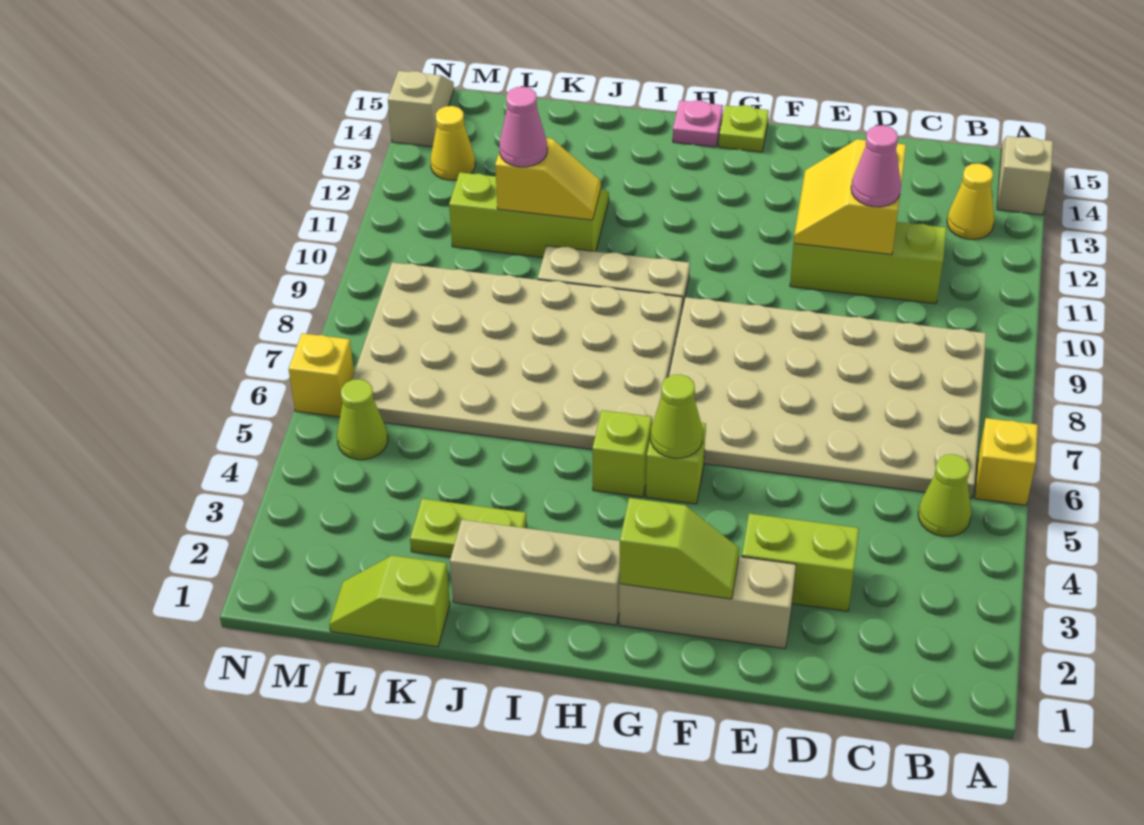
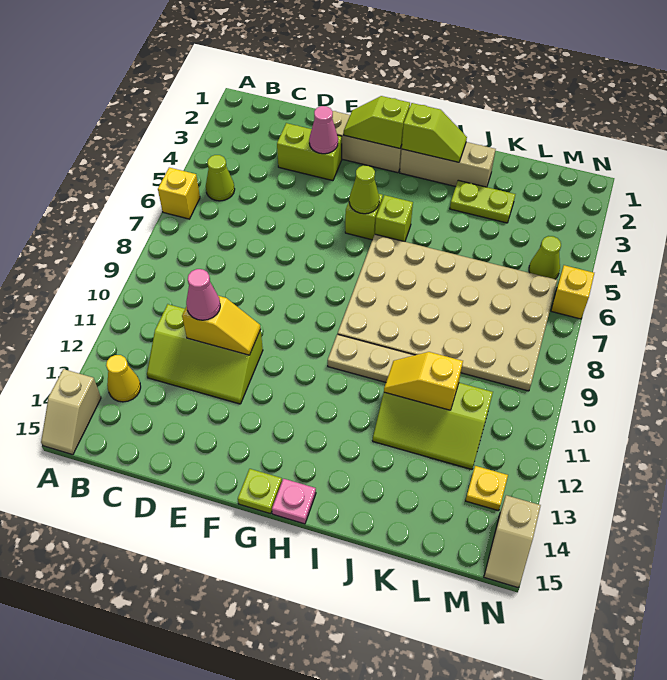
tan plate B6:G9 level 1 -> none
yellow slope D11:E12 level 2 top D -> yellow slope D11:E11 level 2 top D
lime slope K1:L1 level 1 top K -> lime slope H2:I2 level 2 top H
pink cone K11 level 3 -> pink cone E3 level 2
yellow cone M13 level 1 -> yellow plate M13 level 1

